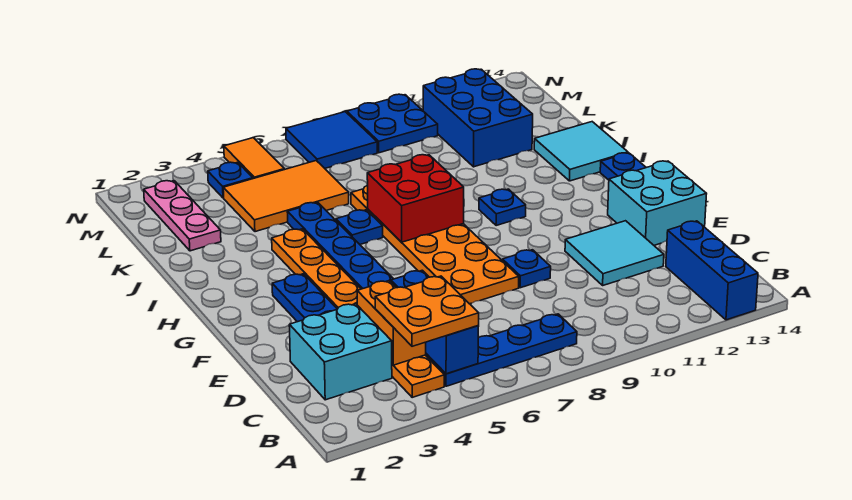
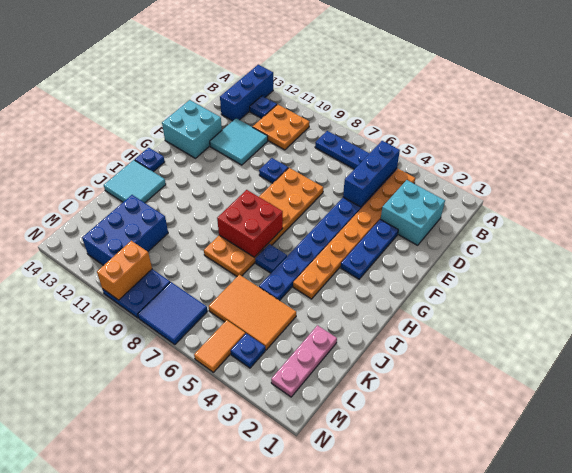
orange plate B4:C5 level 3 -> orange plate B10:C11 level 1
orange brick C4:D4 level 2 -> orange brick M10:N10 level 2
blue plate H10 level 1 -> blue plate B12 level 1

